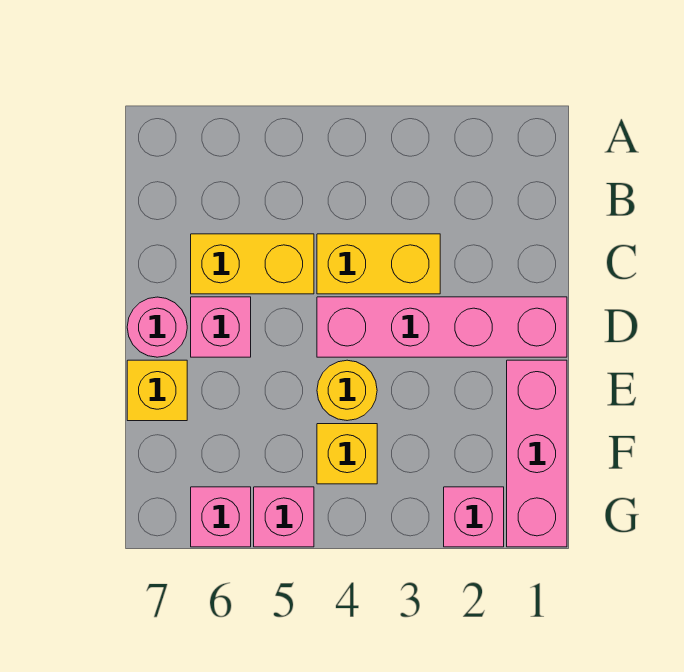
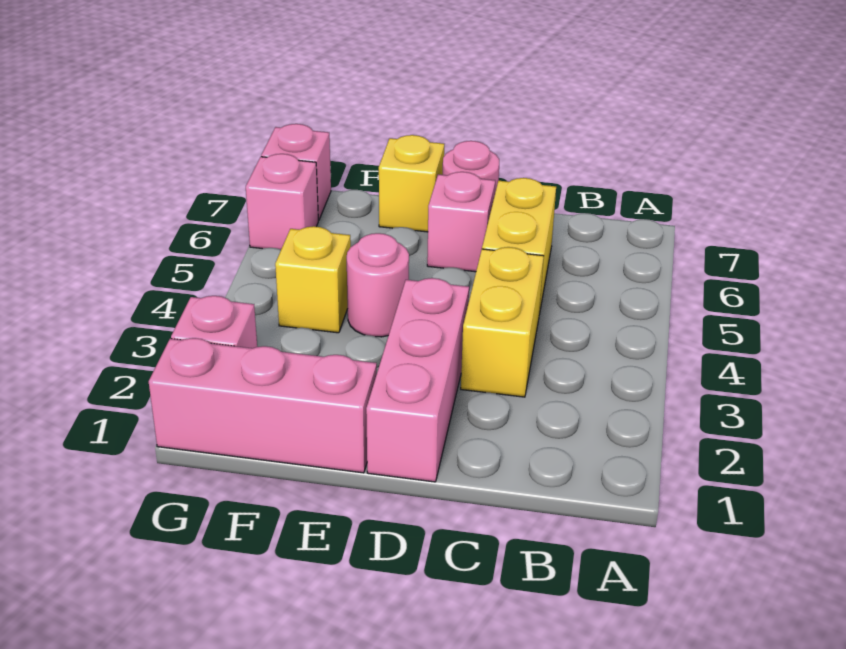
pink brick D1:D4 level 1 -> pink brick D1:D3 level 1
yellow round brick E4 level 1 -> pink round brick E4 level 1
pink brick G5 level 1 -> pink brick G7 level 1

